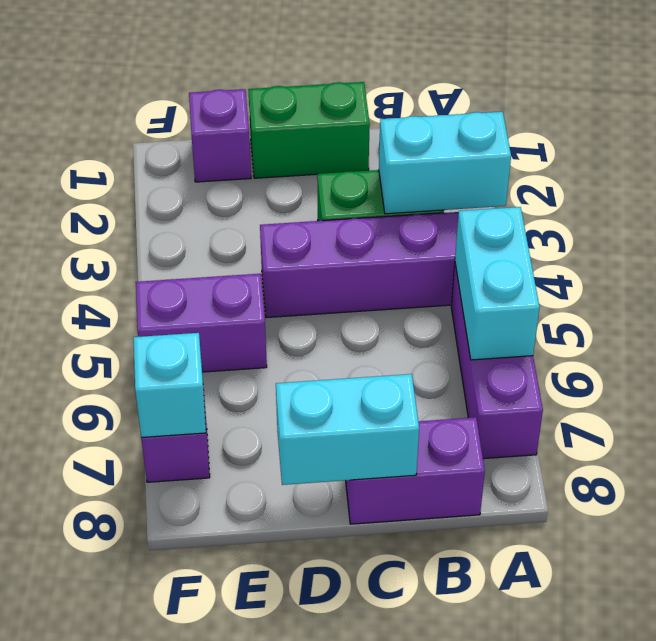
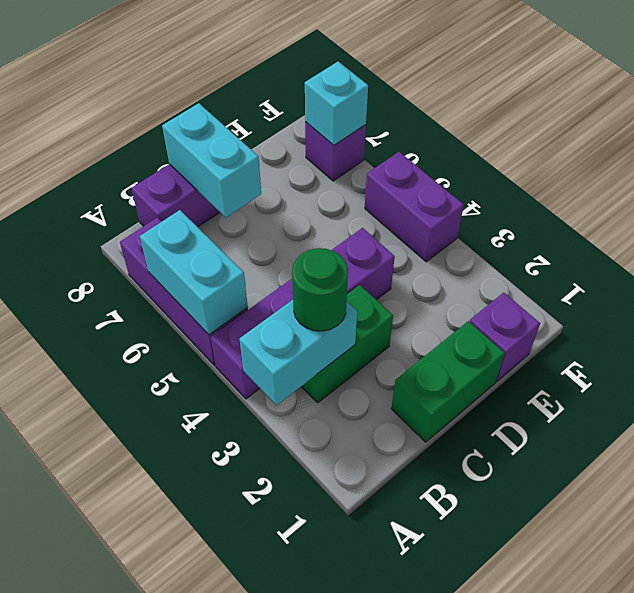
none -> green round brick B3 level 3
cyan brick C8:D8 level 2 -> cyan brick C7:C8 level 2
purple brick E5:F5 level 1 -> purple brick F4:F5 level 1

